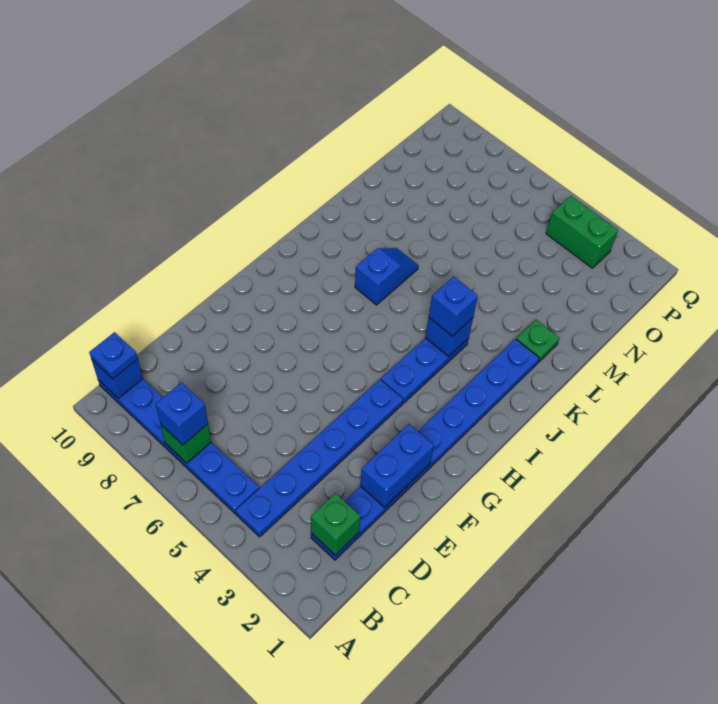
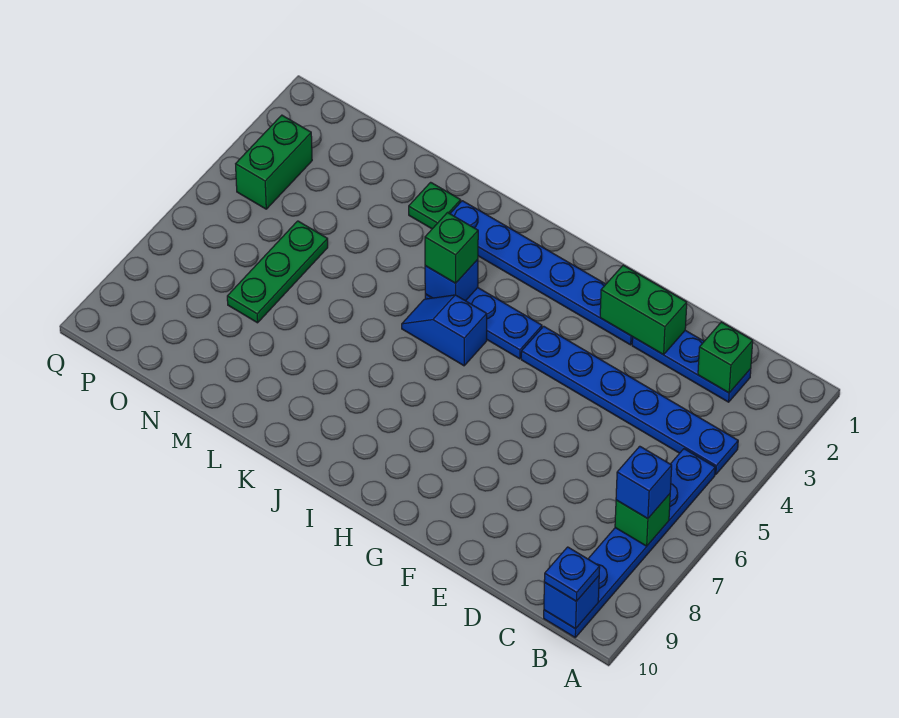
blue brick E2:F2 level 2 -> green brick E2:F2 level 2
blue brick J4 level 3 -> green brick J4 level 3
blue slope J7:K7 level 1 top J -> blue slope I5:J5 level 1 top I
none -> green plate N5:N7 level 1

